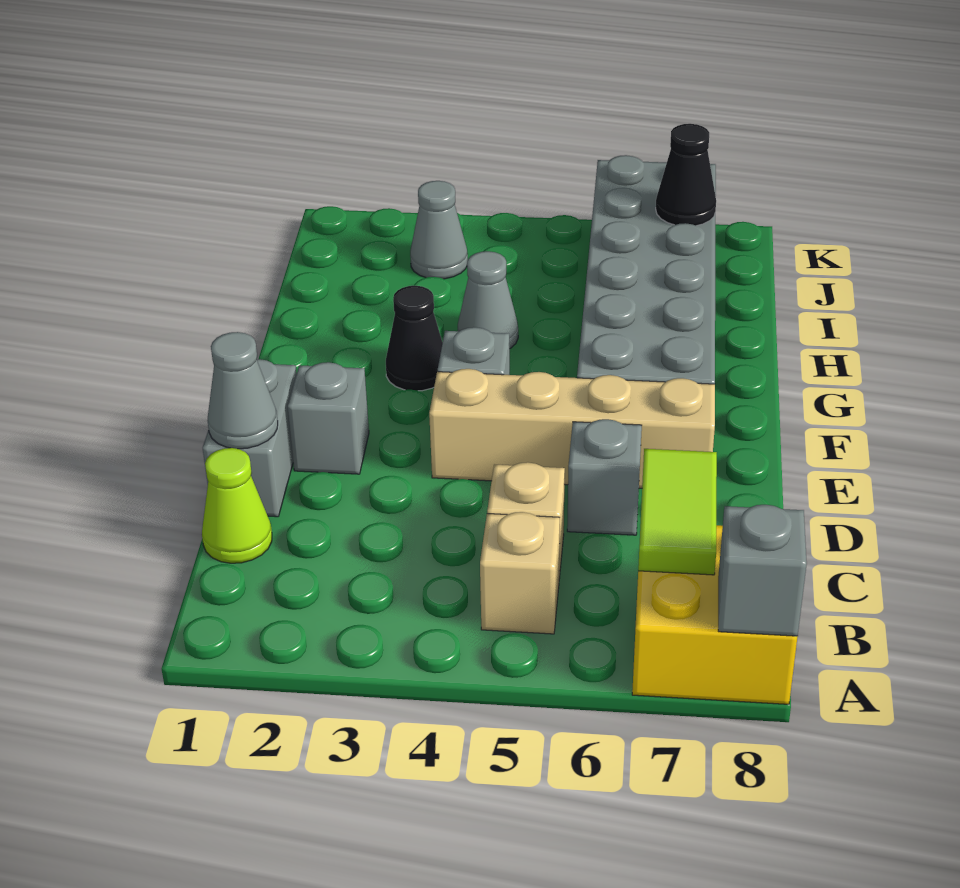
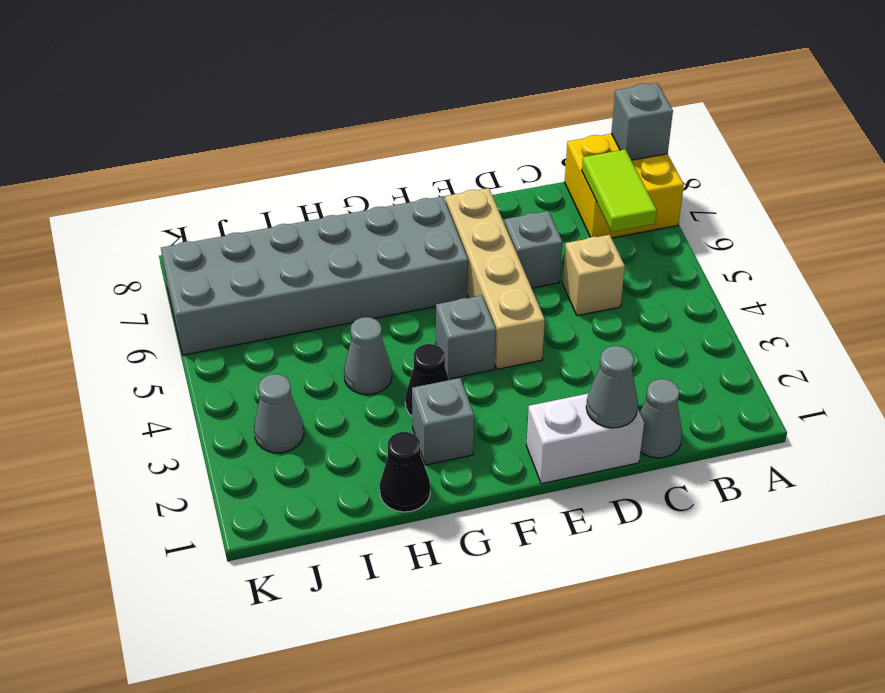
tan brick B5 level 1 -> none
lime tile B7:C7 level 2 -> lime tile B6:B7 level 2
lime cone C1 level 1 -> grey cone C1 level 1
grey brick D1:E1 level 1 -> white brick D1:E1 level 1
grey brick E2 level 1 -> grey brick G2 level 1
black cone J7 level 2 -> black cone H1 level 1

